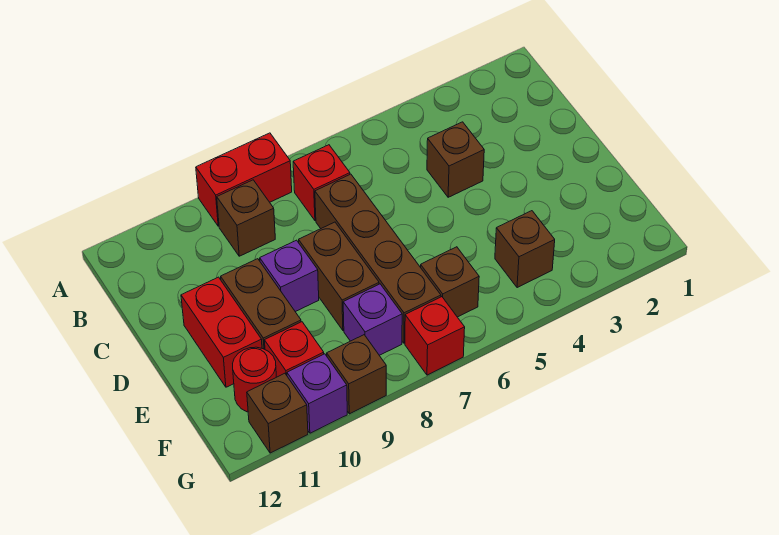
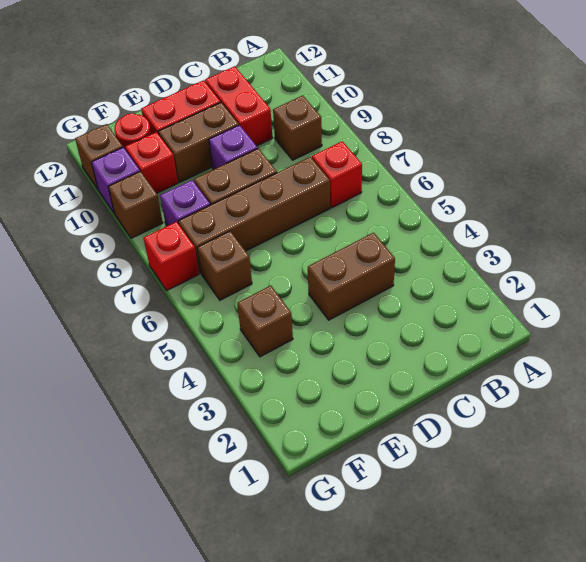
red brick A8:A9 level 1 -> red brick C10:C11 level 1
brown brick C4 level 1 -> brown brick C4:D4 level 1

